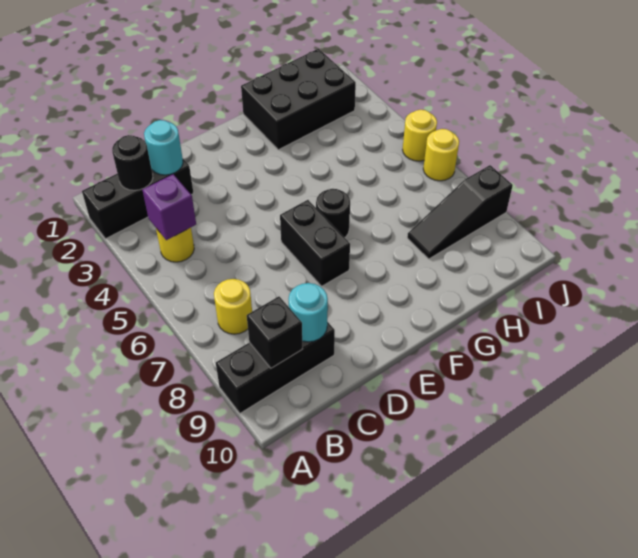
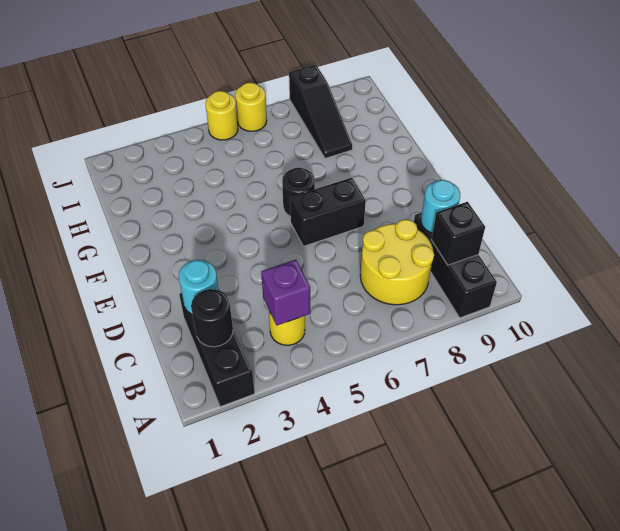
yellow round brick B7 level 1 -> yellow round brick B7:C8 level 1
black brick G1:I2 level 1 -> none

